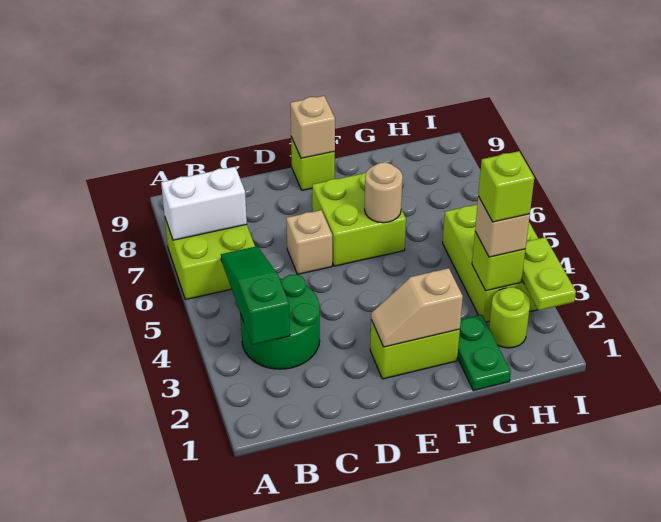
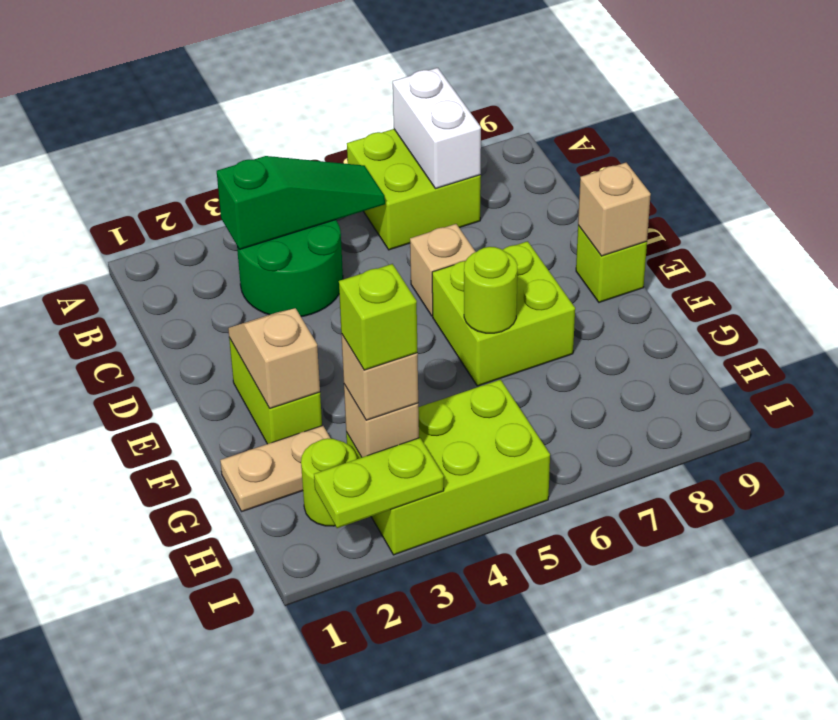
tan round brick F6 level 2 -> lime round brick F6 level 2
green plate G1:G2 level 1 -> tan plate G1:G2 level 1
lime brick H3 level 2 -> tan brick H3 level 2

